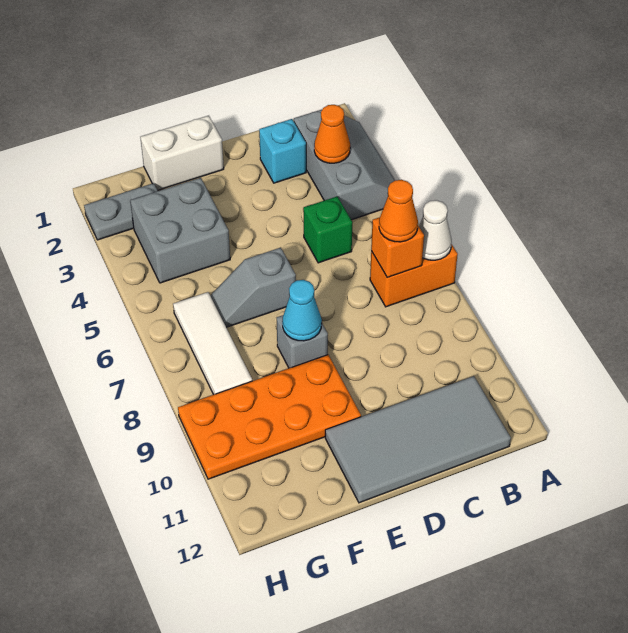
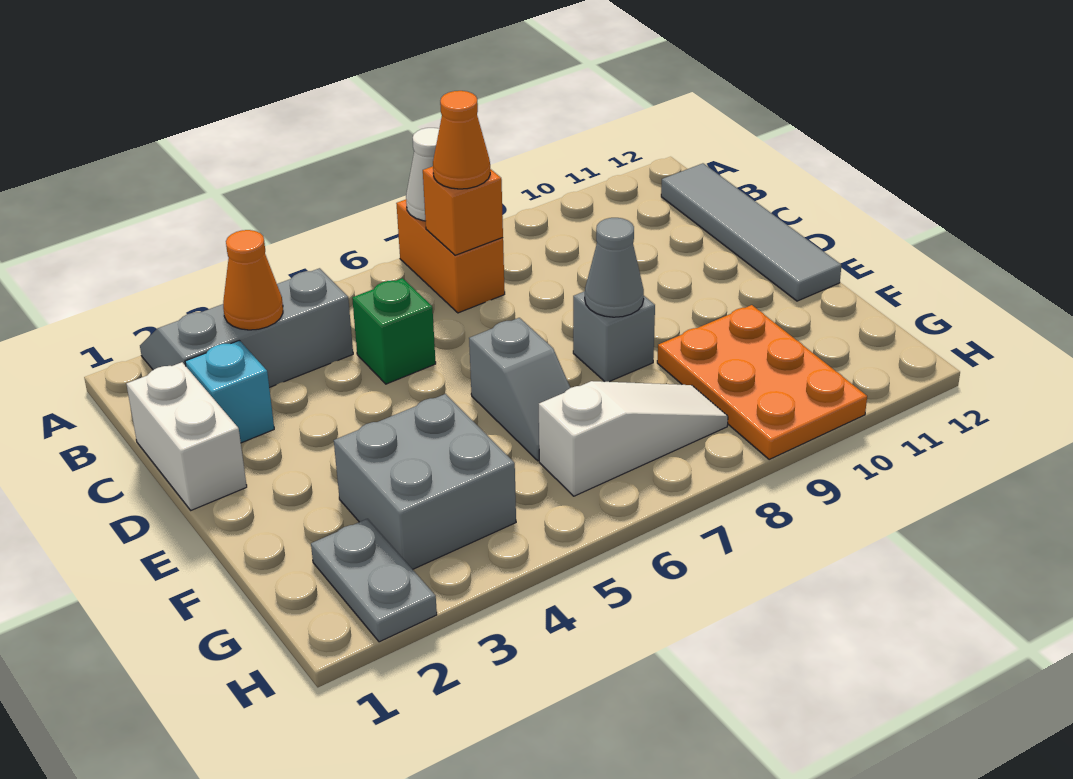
grey tile B11:E12 level 1 -> grey tile B12:E12 level 1
white brick E1:F1 level 1 -> white brick C1:D1 level 1
cyan cone E8 level 2 -> grey cone E8 level 2
orange plate E9:H10 level 1 -> orange plate F9:H10 level 1
white tile G6:G8 level 1 -> white slope G6:G8 level 1 top 6

